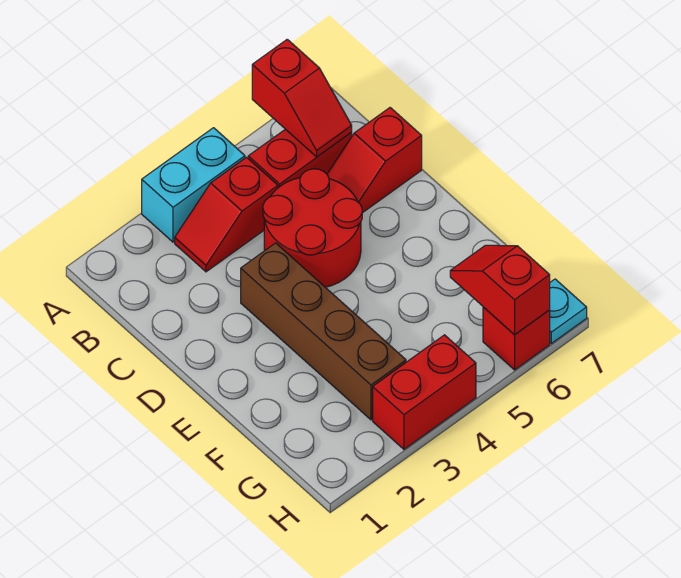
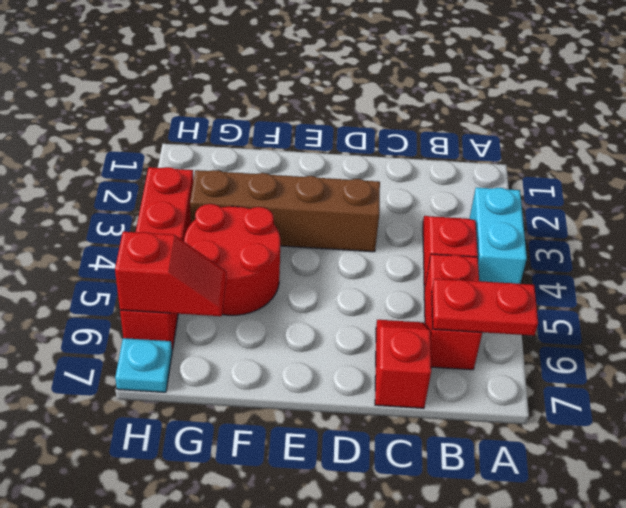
red slope A6:B6 level 2 top A -> red plate A6:B6 level 2
red round brick C4:D5 level 1 -> red round brick F4:G5 level 1

